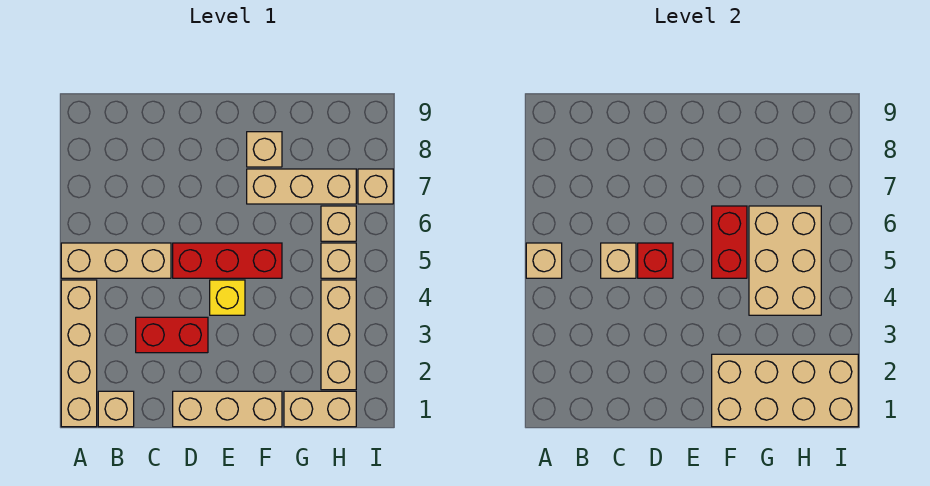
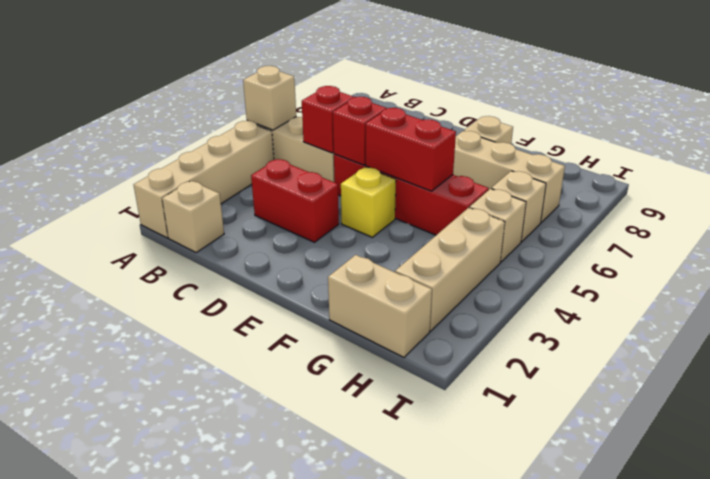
tan brick C5 level 2 -> red brick C5 level 2
tan brick D1:F1 level 1 -> none
red brick D5:F5 level 1 -> red brick D5:G5 level 1
tan brick F1:I2 level 2 -> none
red brick F5:F6 level 2 -> red brick E5:F5 level 2
tan brick G4:H6 level 2 -> none
tan brick I7 level 1 -> none

